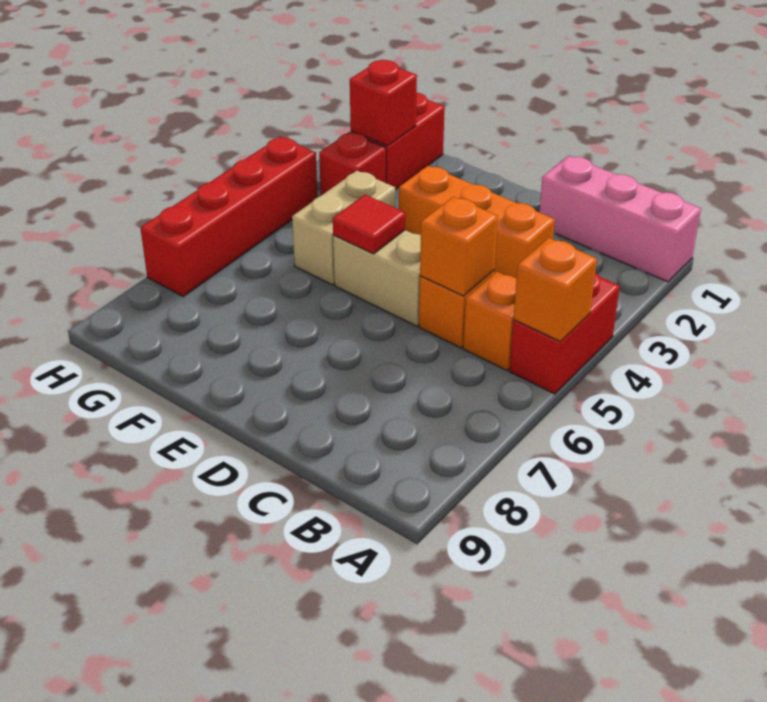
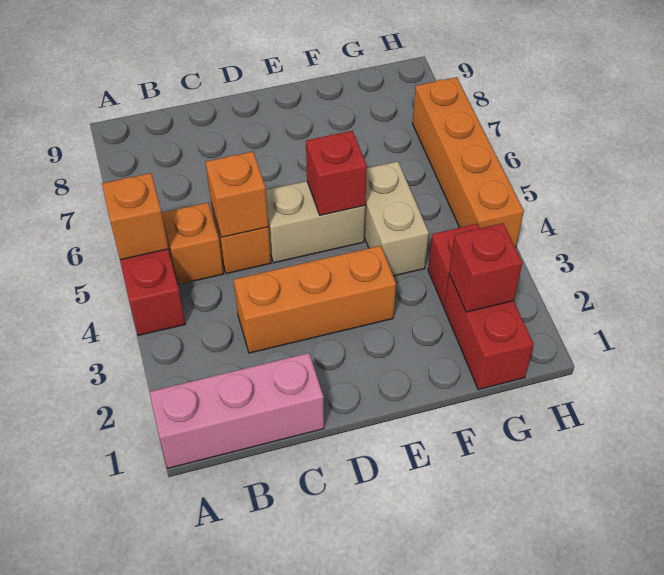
red tile E5 level 2 -> red brick E5 level 2
red brick H4:H7 level 1 -> orange brick H4:H7 level 1

